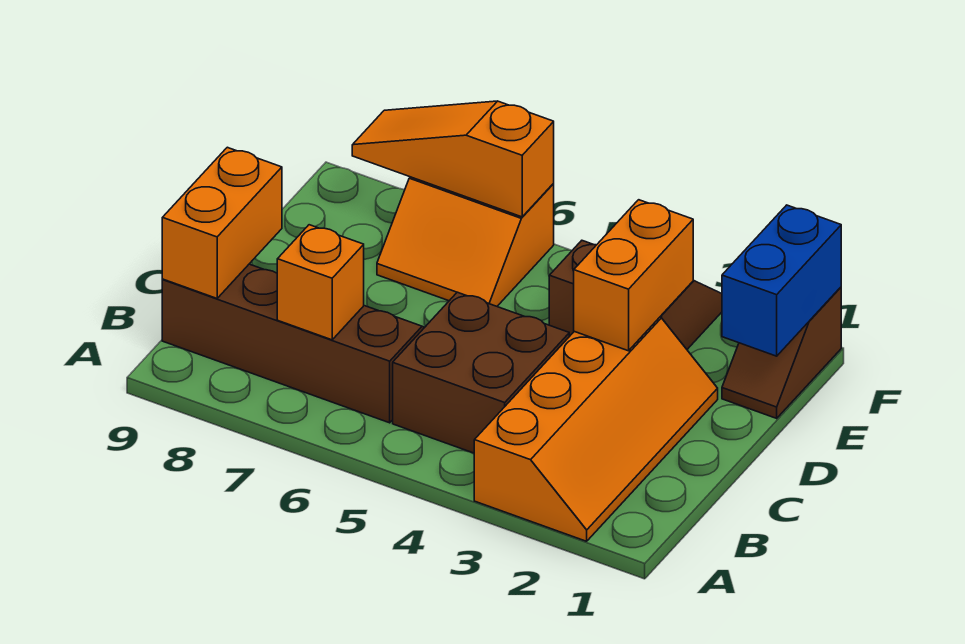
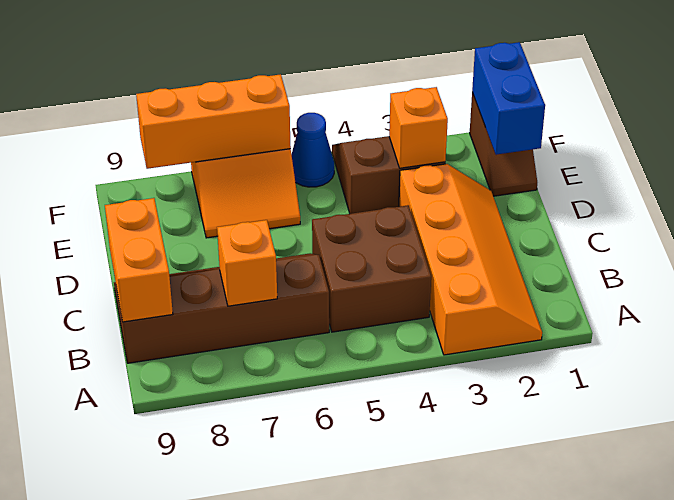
orange brick D3:E3 level 2 -> orange brick E3 level 2
none -> blue cone F5 level 1
orange slope F6:F8 level 2 top 6 -> orange brick F6:F8 level 2

